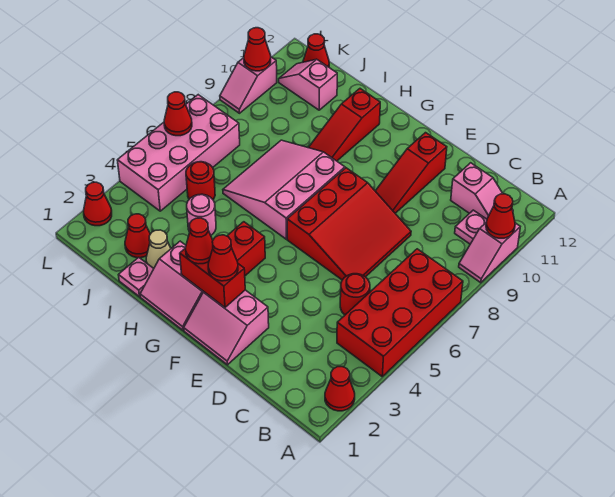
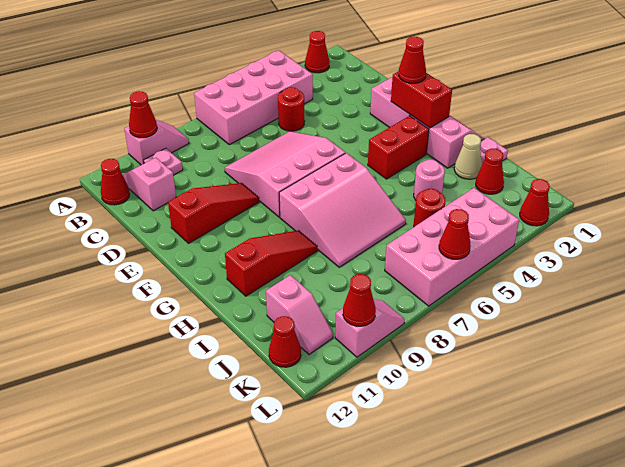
red brick A4:B7 level 1 -> pink brick A4:B7 level 1
red slope D6:F8 level 1 top F -> pink slope D6:F8 level 1 top F
red cone G2 level 3 -> red cone B12 level 1

